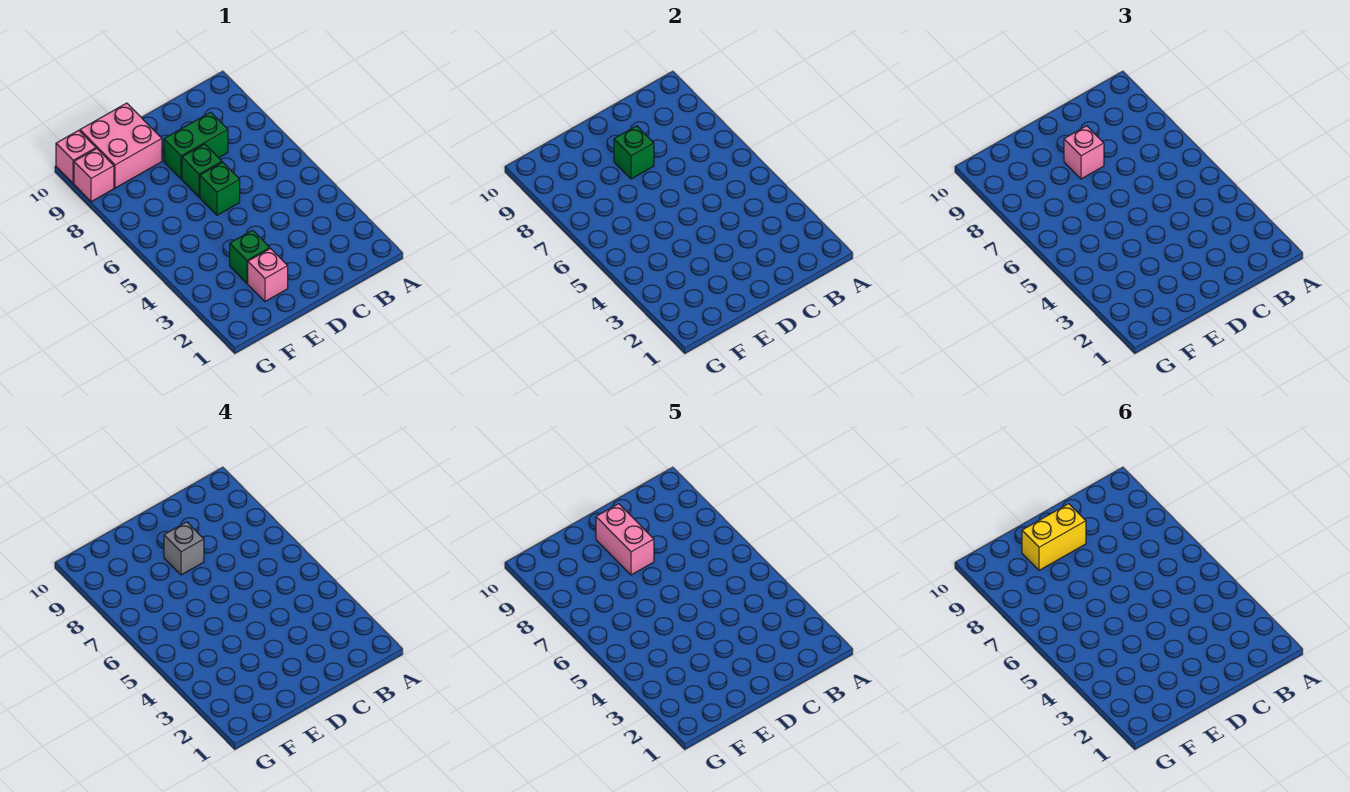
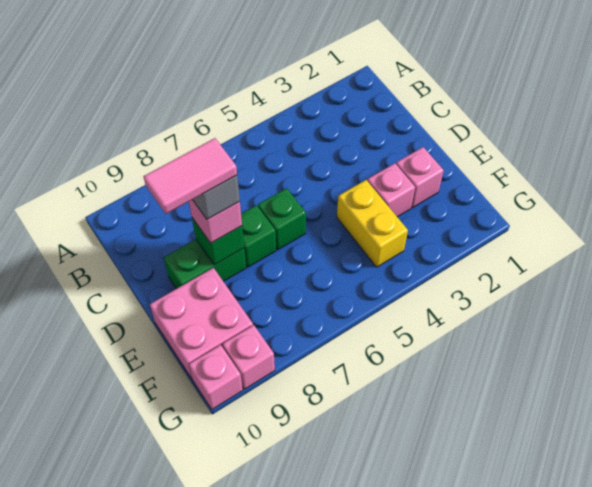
green brick C8:D8 level 1 -> green brick D8:D9 level 1
pink brick D8:D9 level 5 -> pink tile D8:D9 level 5
yellow brick D9:E9 level 6 -> yellow brick E4:F4 level 1
green brick E3 level 1 -> pink brick E3 level 1

